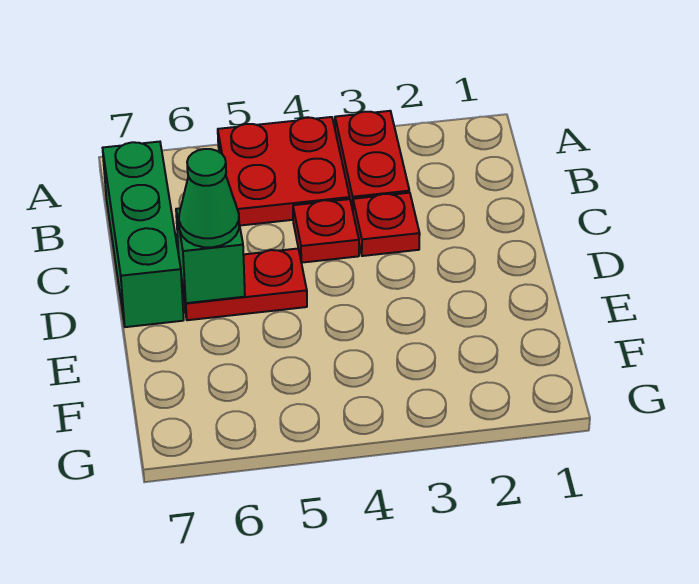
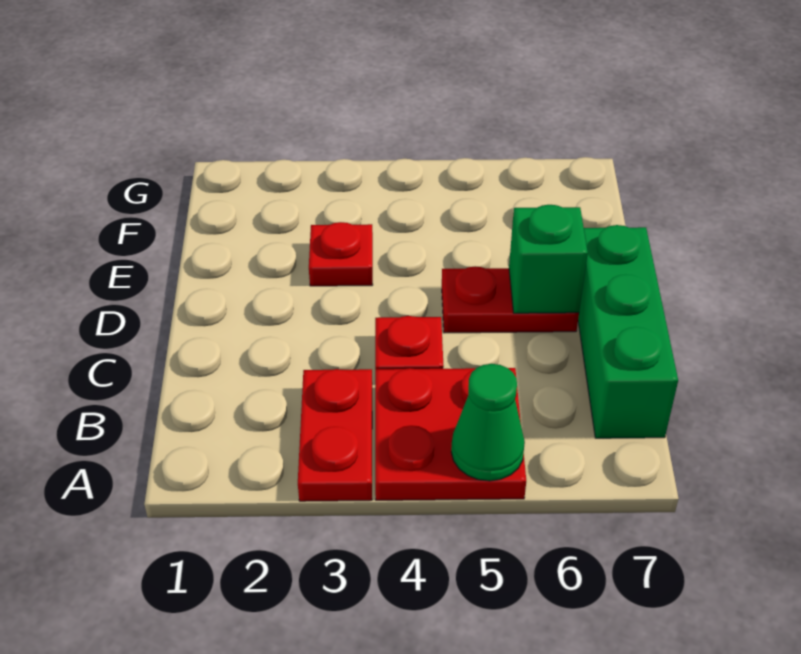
red plate C3 level 1 -> red plate E3 level 1
green cone D6 level 3 -> green cone A5 level 2

